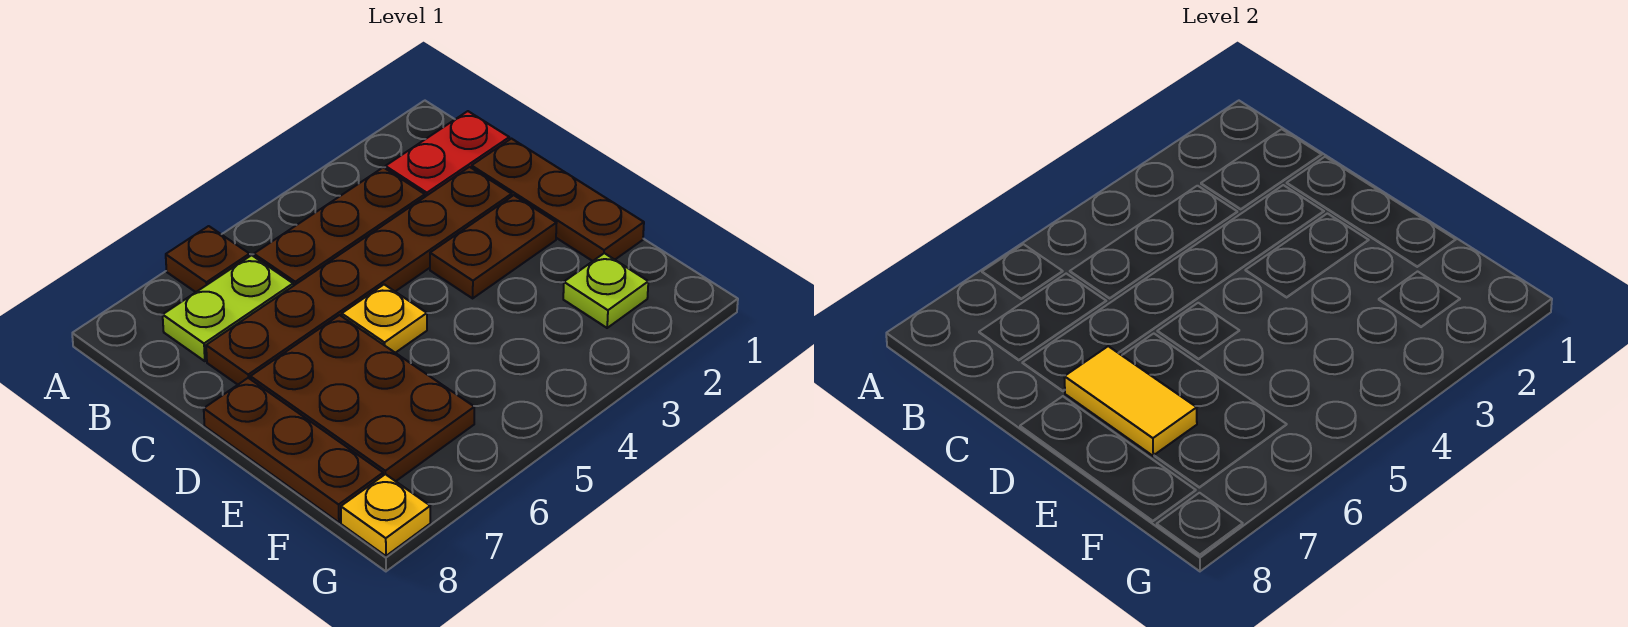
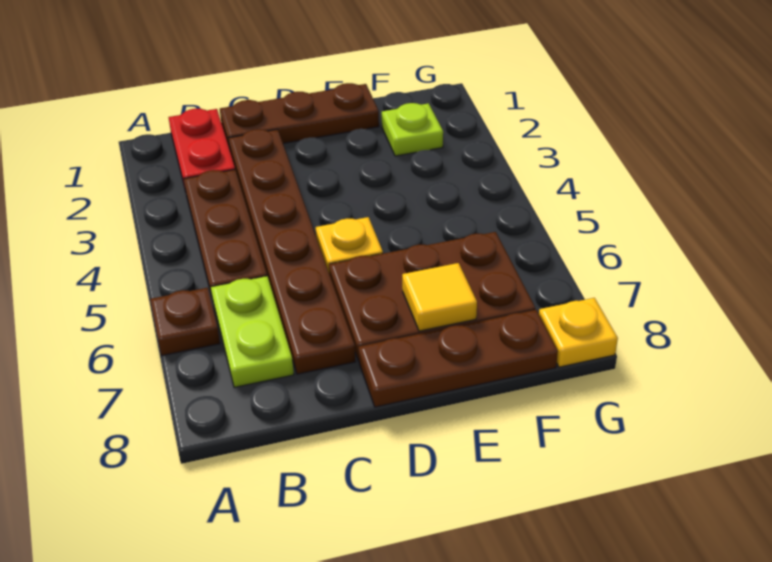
brown plate D2:D3 level 1 -> none
yellow tile D7:E7 level 2 -> yellow tile E7 level 2

